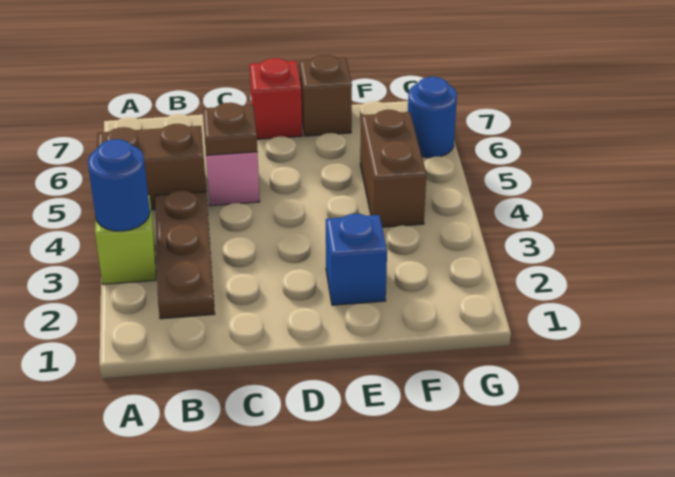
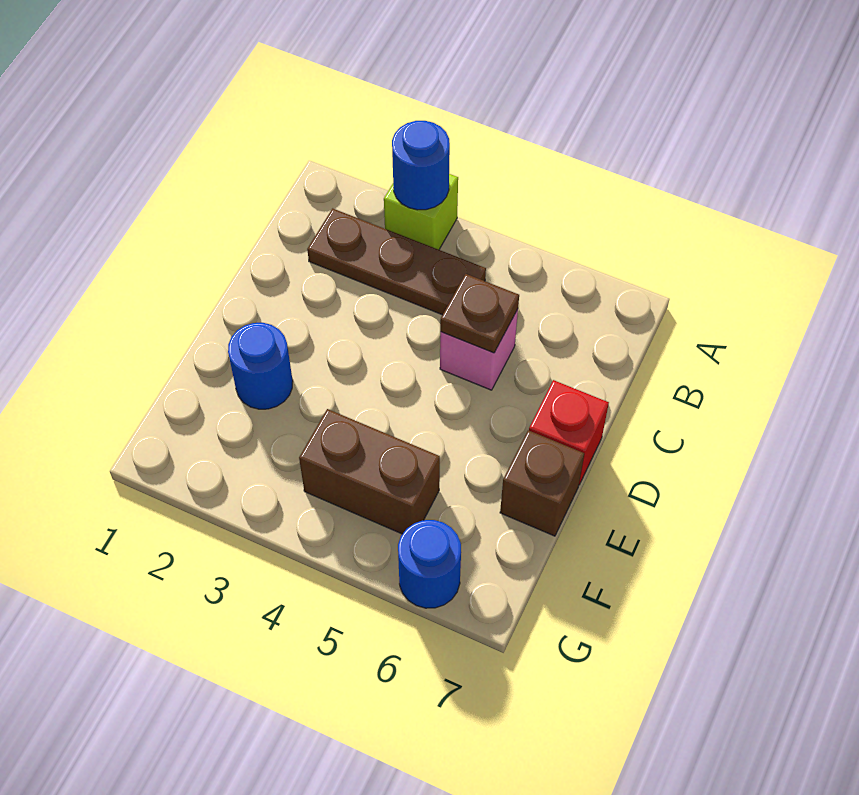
brown brick A5:B5 level 1 -> none
blue brick E2 level 1 -> blue round brick E2 level 1

